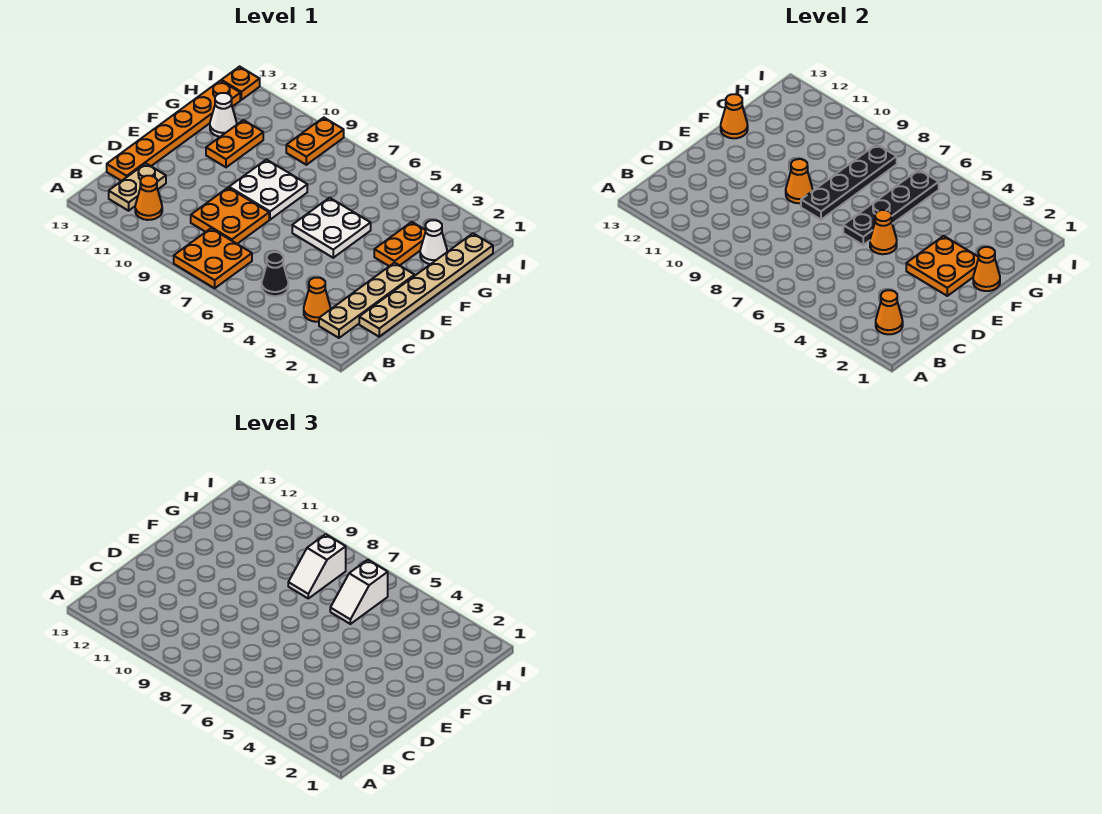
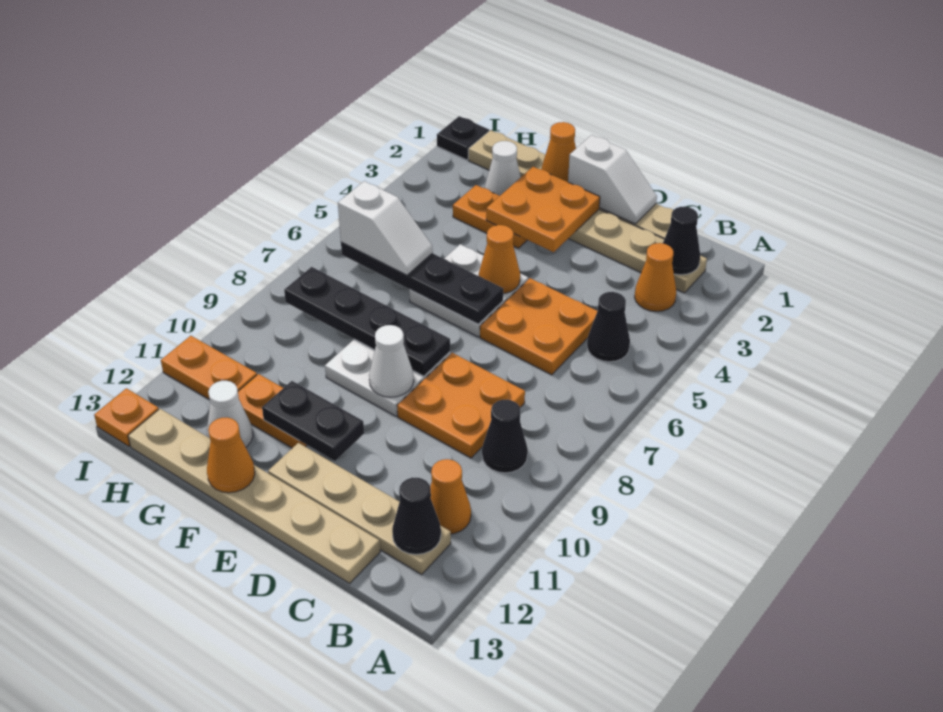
orange plate A7:B8 level 1 -> orange plate C5:D6 level 1
orange cone B2 level 2 -> black cone B2 level 2
none -> black cone B9 level 1
tan plate B12:C12 level 1 -> tan plate B12:E12 level 1
none -> black cone B12 level 2
orange plate C13:H13 level 1 -> tan plate C13:H13 level 1
orange cone E9 level 2 -> white cone E9 level 2
none -> black plate E11:F11 level 2
white slope G8:H8 level 3 top H -> white slope D1:E1 level 2 top E
orange plate H9:I9 level 1 -> orange plate H11:I11 level 1
none -> black plate I1 level 1

